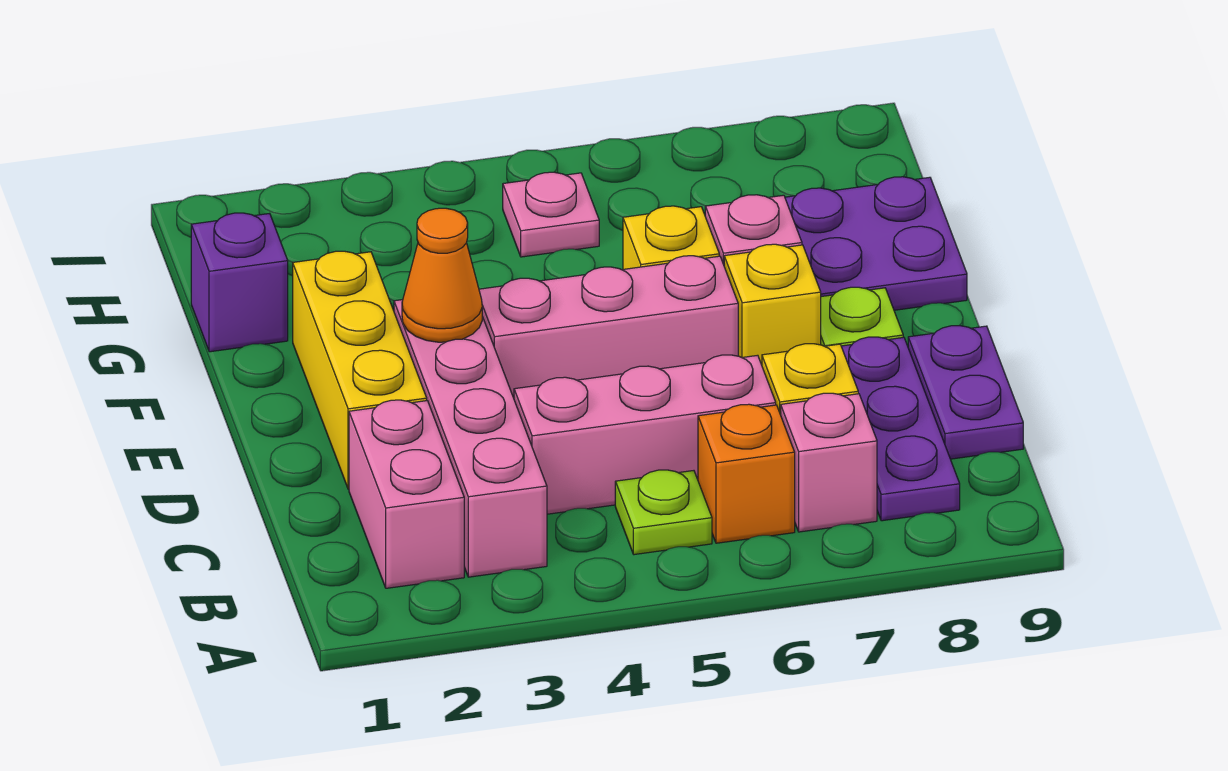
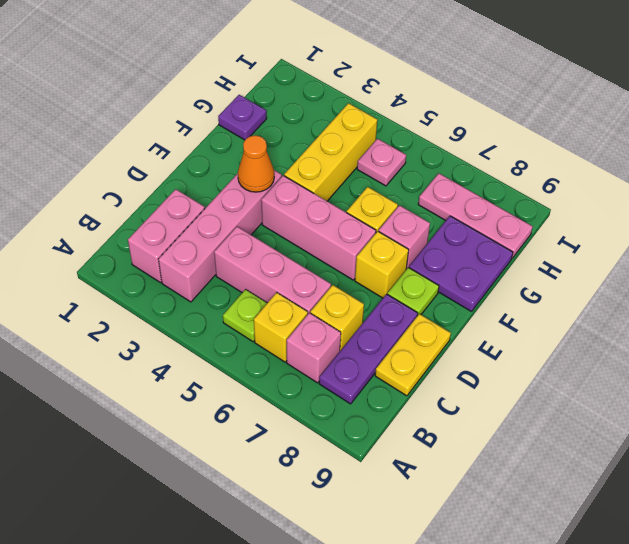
orange brick B6 level 1 -> yellow brick B6 level 1
purple plate C9:D9 level 1 -> yellow plate C9:D9 level 1
yellow brick D2:F2 level 1 -> yellow brick F4:H4 level 1
purple brick G1 level 1 -> purple plate G1 level 1
none -> pink plate H7:H9 level 1

